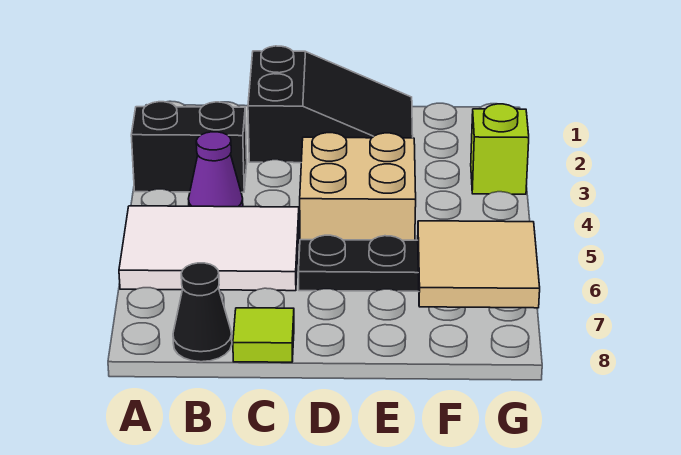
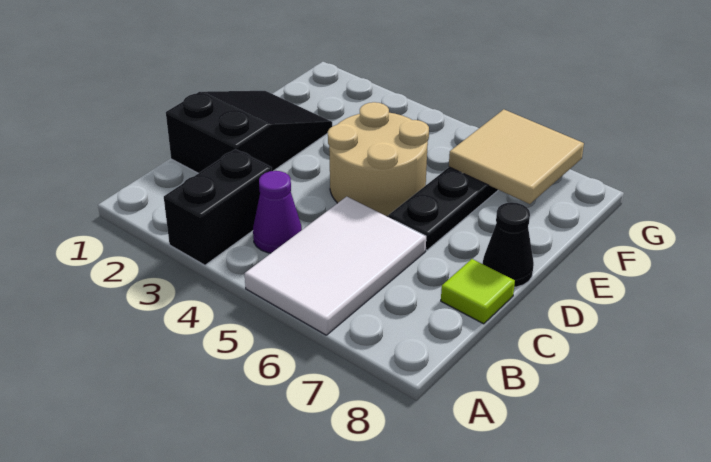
black cone B8 level 1 -> black cone D8 level 1
tan brick D4:E5 level 1 -> tan round brick D4:E5 level 1
lime brick G3 level 1 -> none

